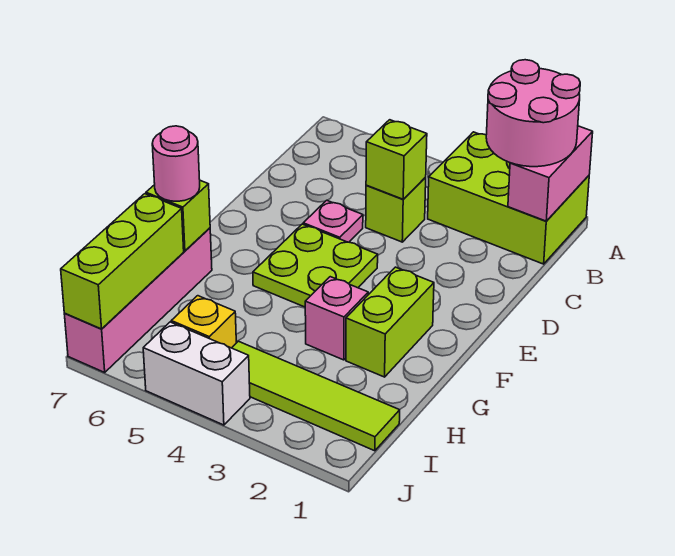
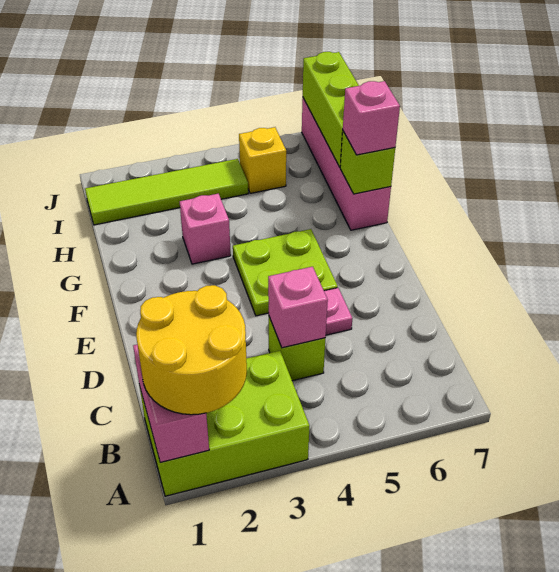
pink round brick A1:B2 level 3 -> yellow round brick A1:B2 level 3
lime brick C4 level 2 -> pink brick C4 level 2
lime brick F2:G2 level 1 -> none
pink round brick G7 level 3 -> pink brick G7 level 3
white brick J4:J5 level 1 -> none

